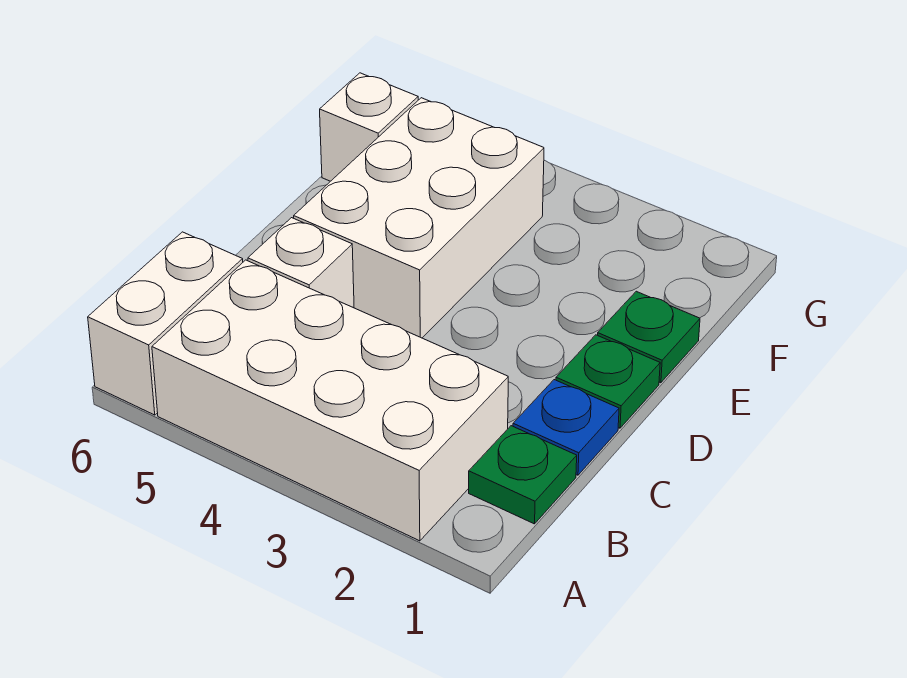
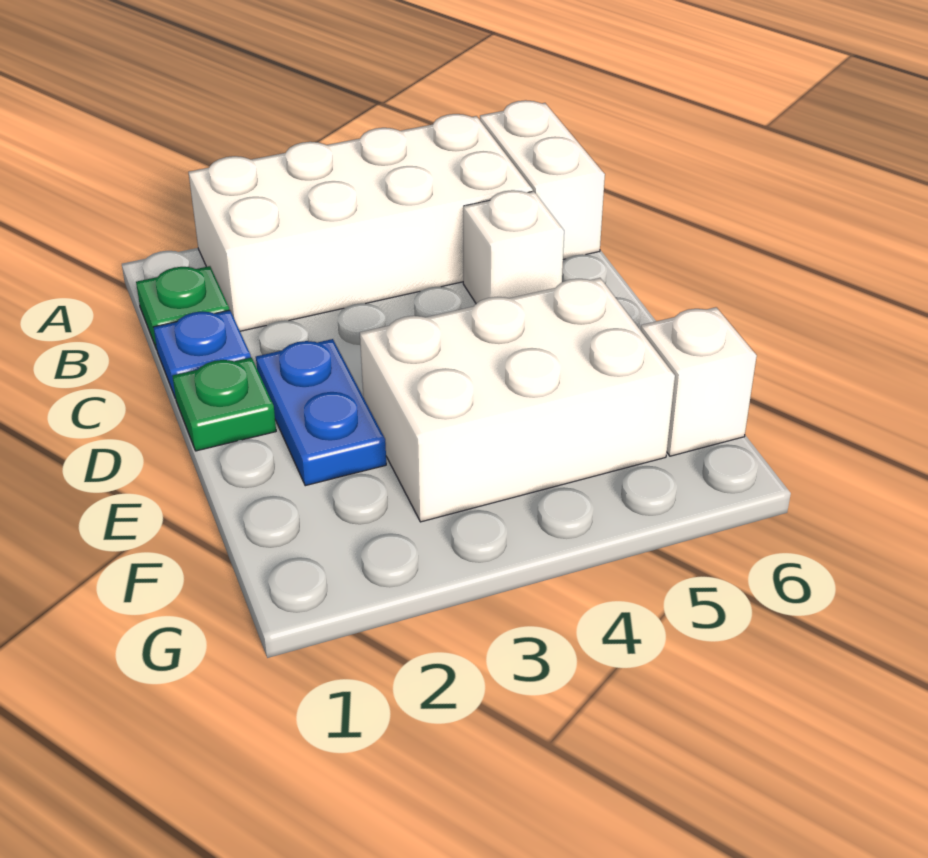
none -> blue plate D2:E2 level 1
white brick D4:F5 level 1 -> white brick E3:F5 level 1
green plate E1 level 1 -> none

